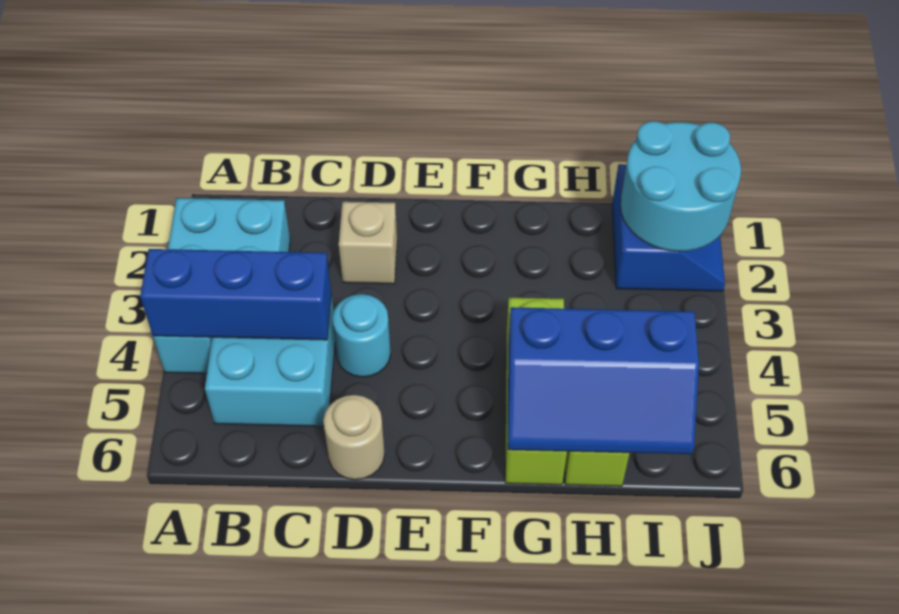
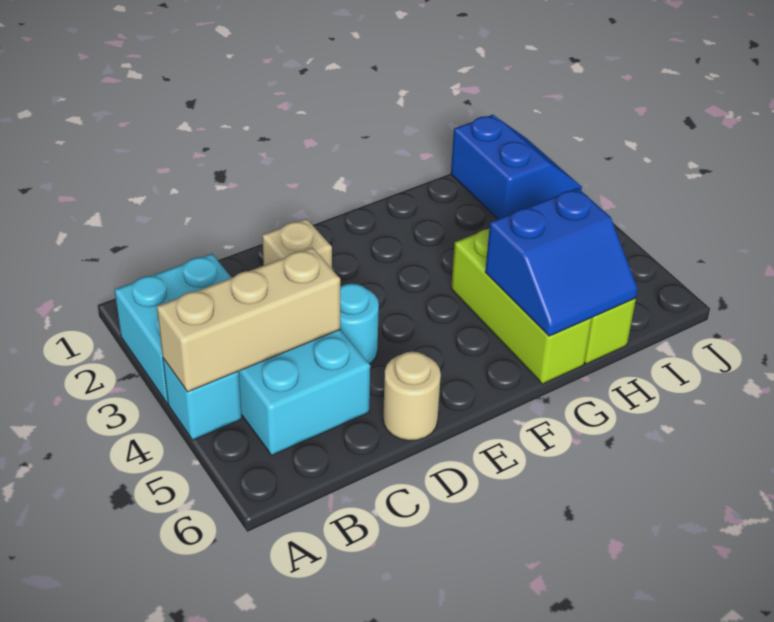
blue brick A4:C4 level 2 -> tan brick A4:C4 level 2
blue slope G5:I6 level 2 top 5 -> blue slope G5:H6 level 2 top 5
cyan round brick I1:J2 level 2 -> none

